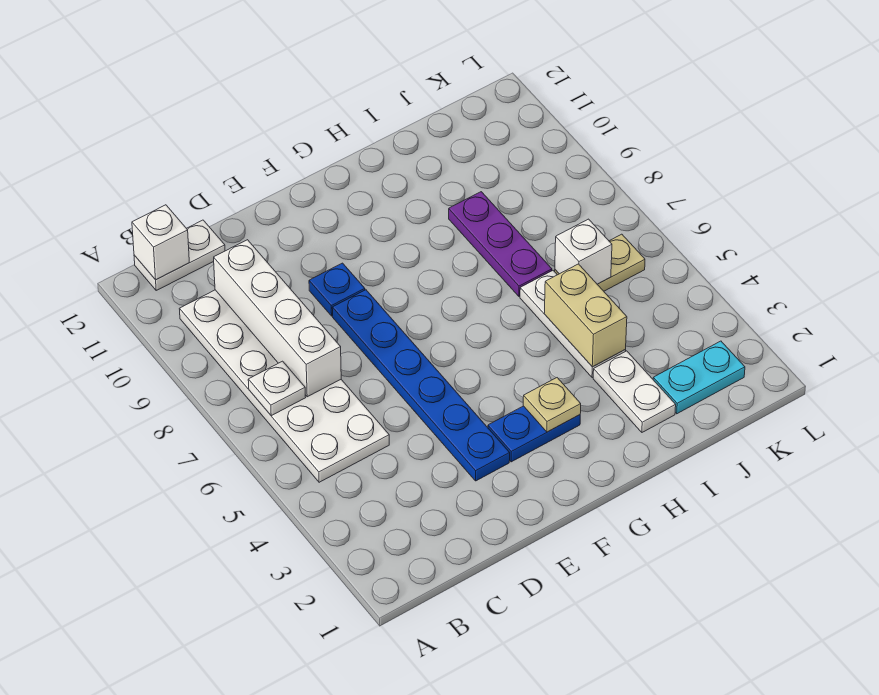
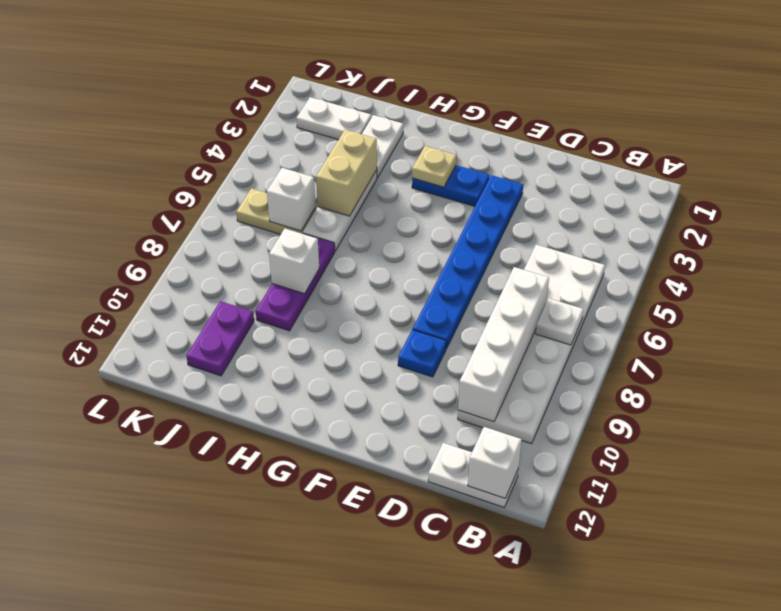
none -> white brick I8 level 2
cyan plate J2:K2 level 1 -> white plate J2:K2 level 1
none -> purple plate J10:J11 level 1

